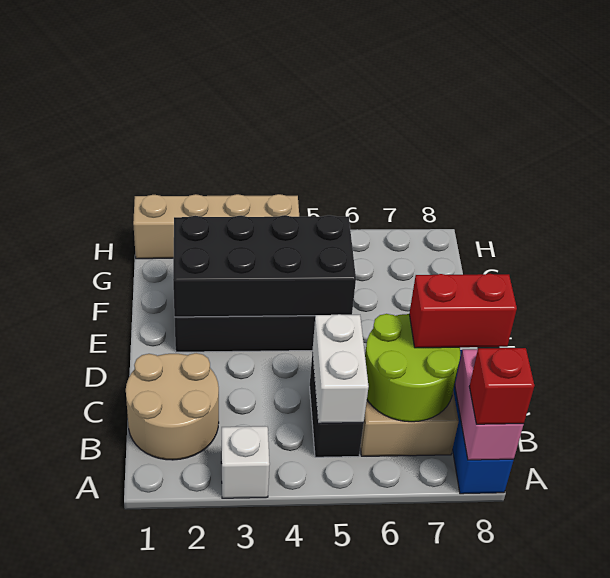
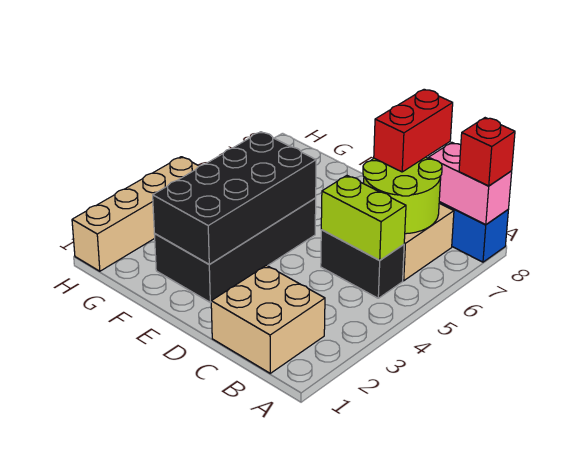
white brick A3 level 1 -> none
tan round brick B1:C2 level 1 -> tan brick B1:C2 level 1
white brick B5:C5 level 2 -> lime brick B5:C5 level 2

